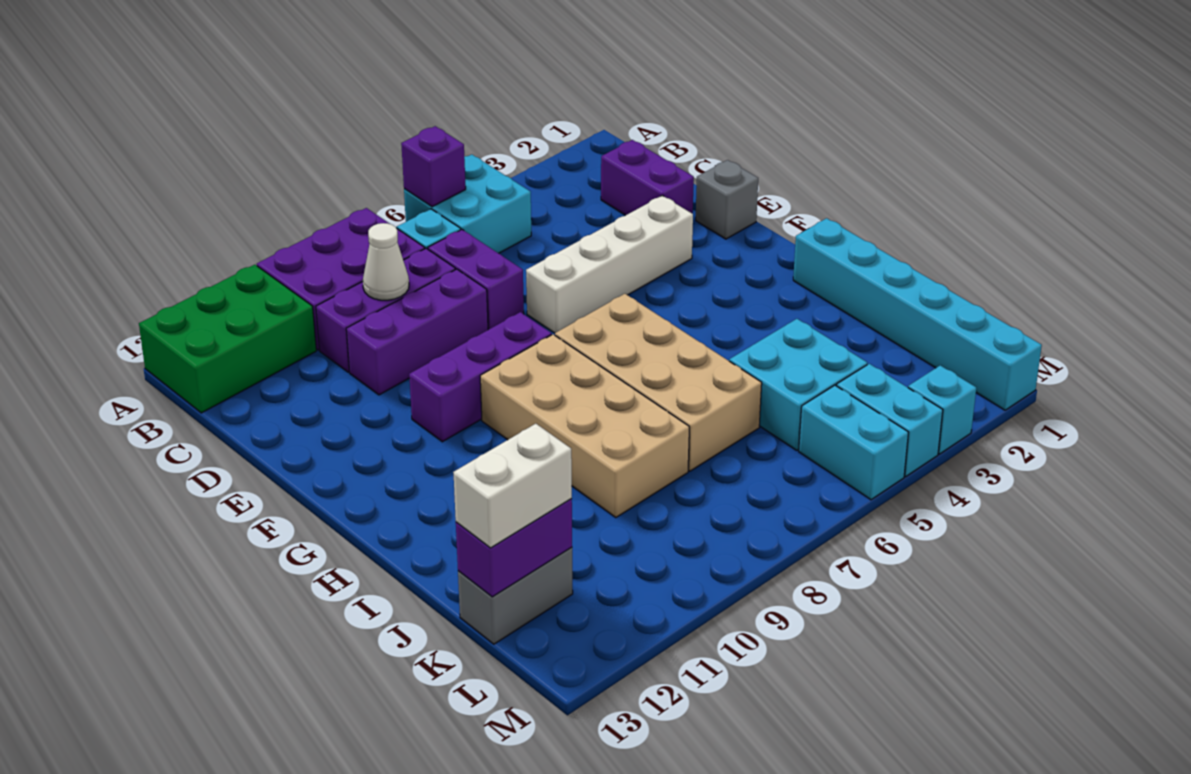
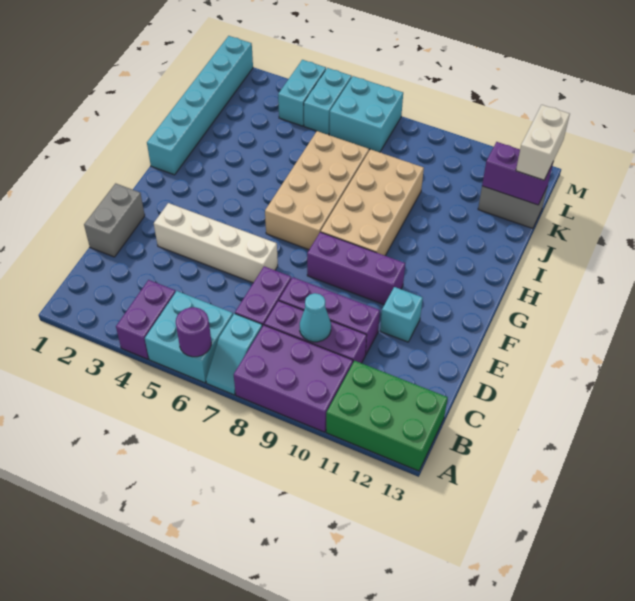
purple brick A6 level 2 -> purple round brick A6 level 2
purple brick C2:D2 level 1 -> purple brick A4:B4 level 1
white cone C9 level 2 -> cyan cone C9 level 2
grey brick E1 level 1 -> grey brick D1:E1 level 1
cyan brick J4:K5 level 1 -> cyan brick L6:M7 level 1
white brick K12:K13 level 3 -> white brick K13:L13 level 3
cyan brick M3 level 1 -> cyan brick E11 level 1

